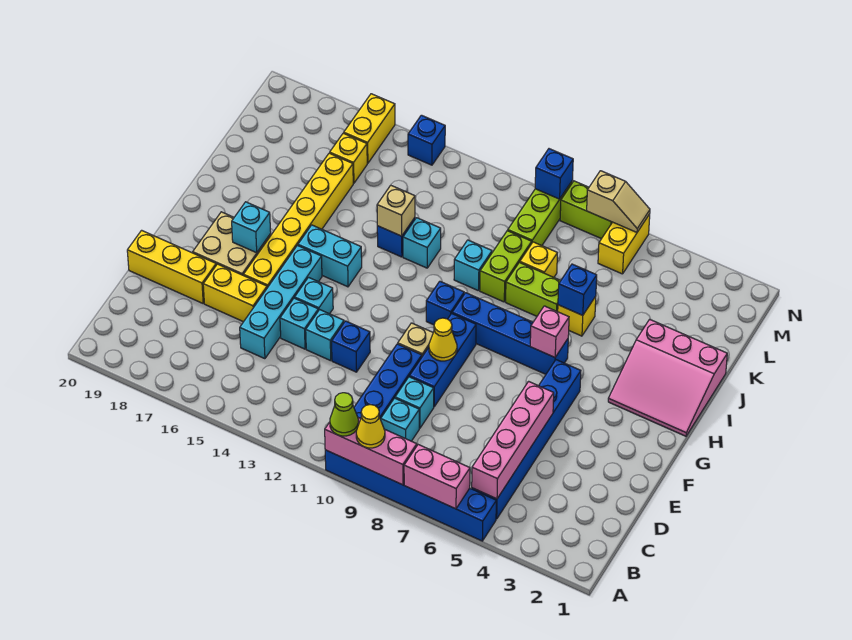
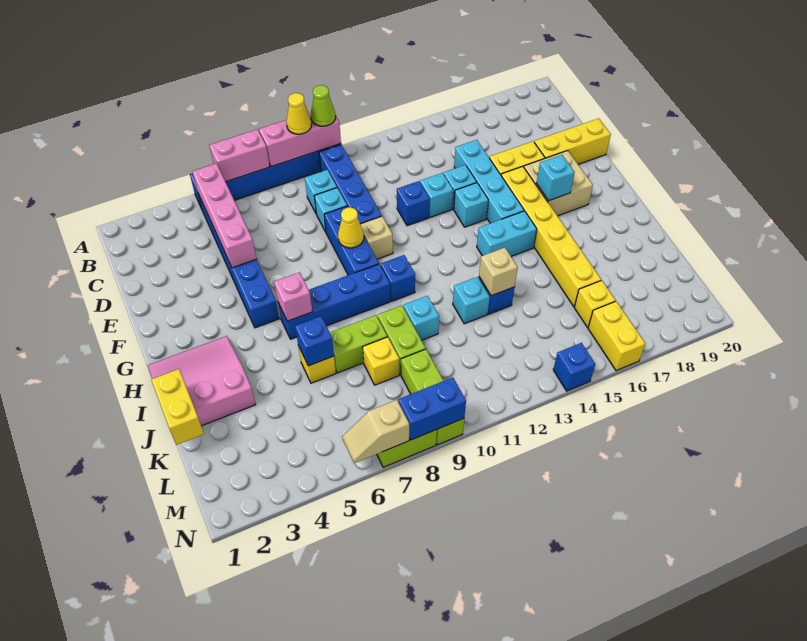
yellow brick M6:N6 level 1 -> yellow brick J1:K1 level 2
blue brick N9 level 2 -> blue brick N8:N9 level 2

